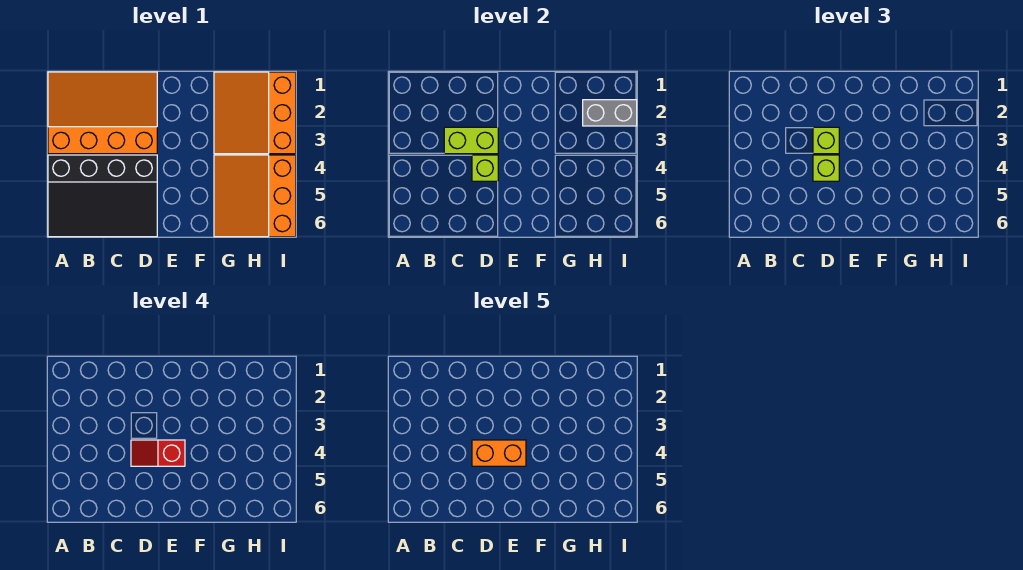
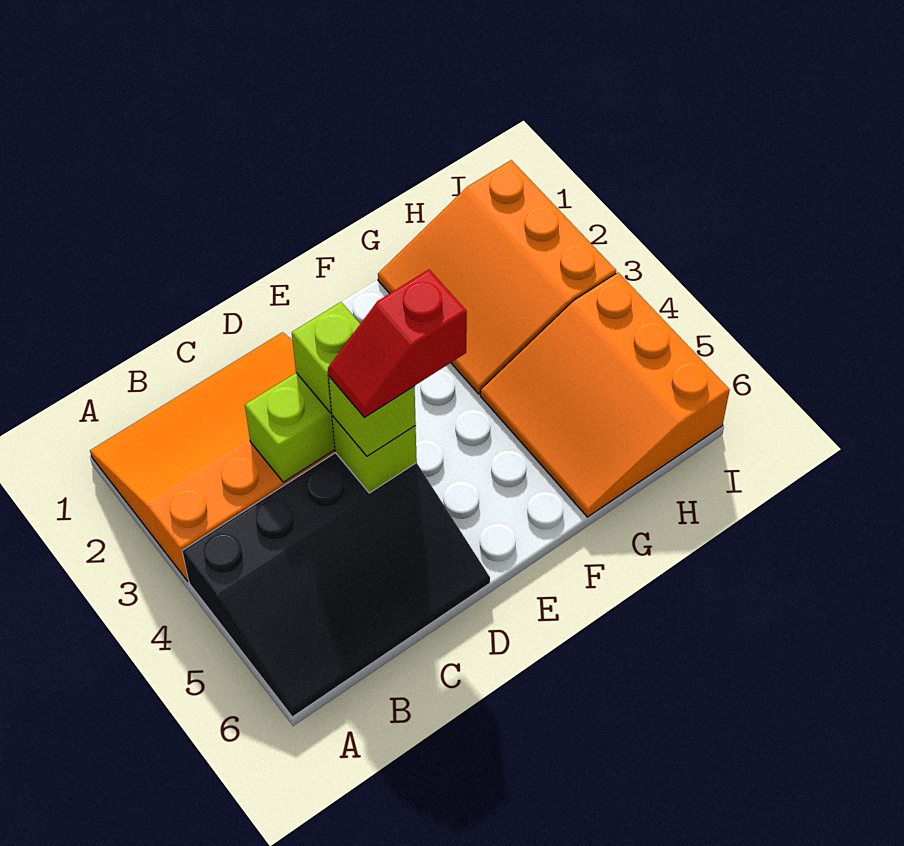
orange brick D4:E4 level 5 -> none
grey brick H2:I2 level 2 -> none

